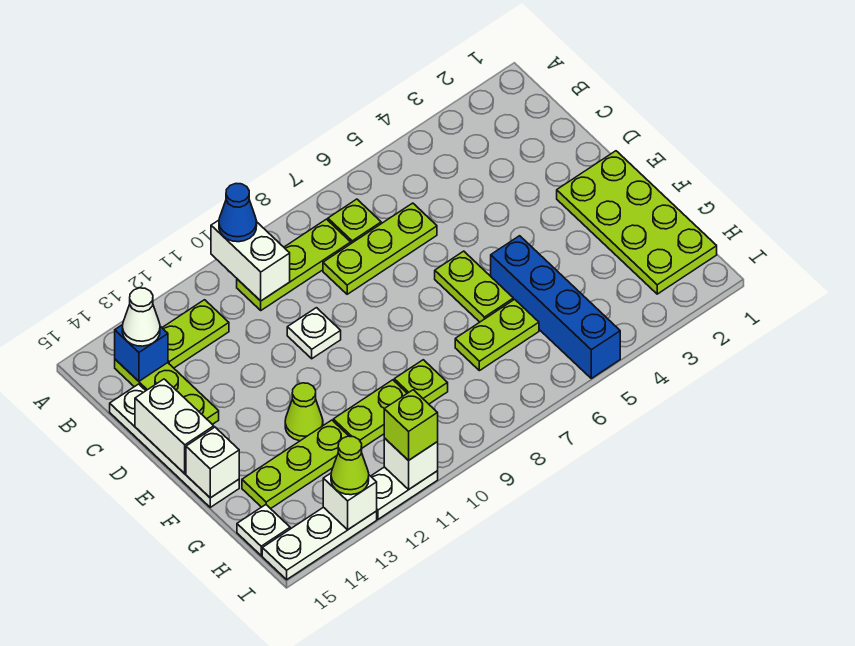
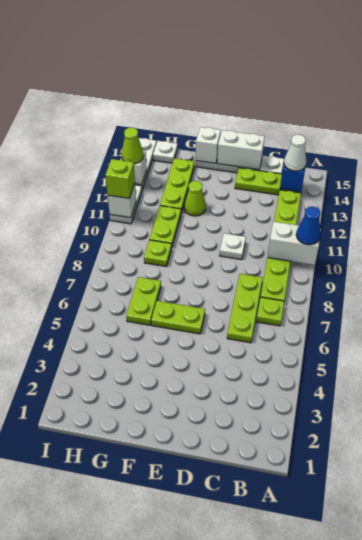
lime plate E1:H2 level 1 -> none
blue brick F5:I5 level 1 -> none

